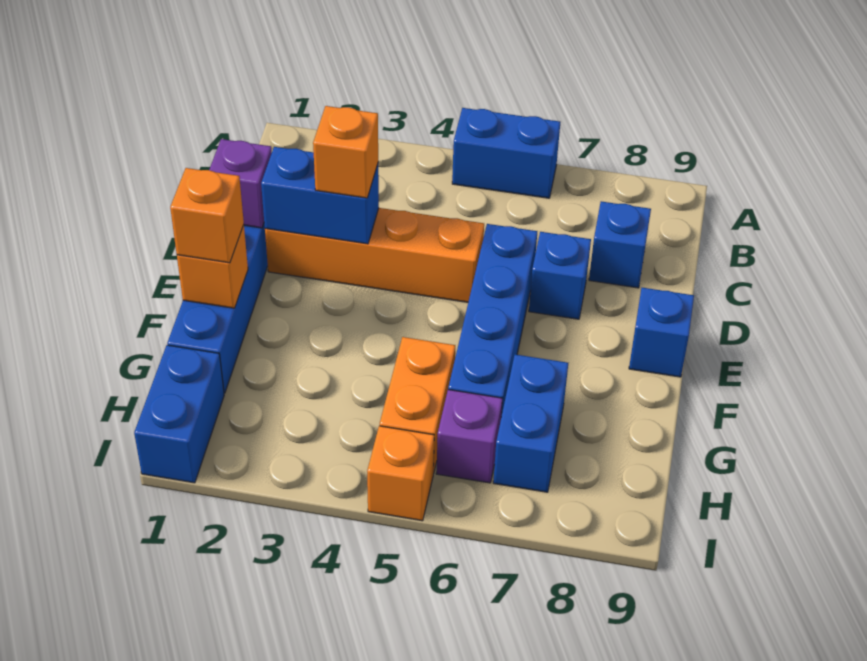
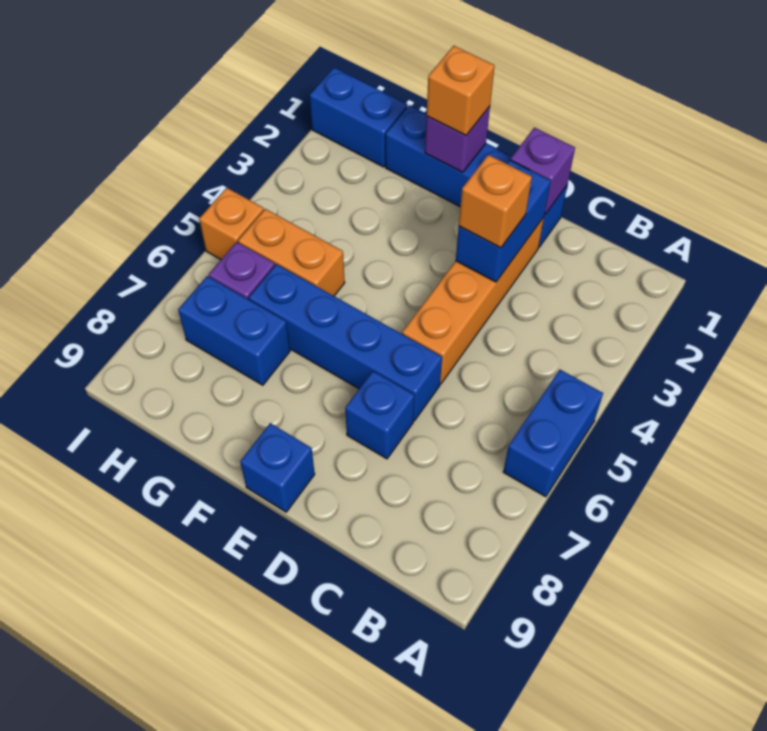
blue brick C8 level 1 -> none
orange brick F1 level 2 -> purple brick F1 level 2

